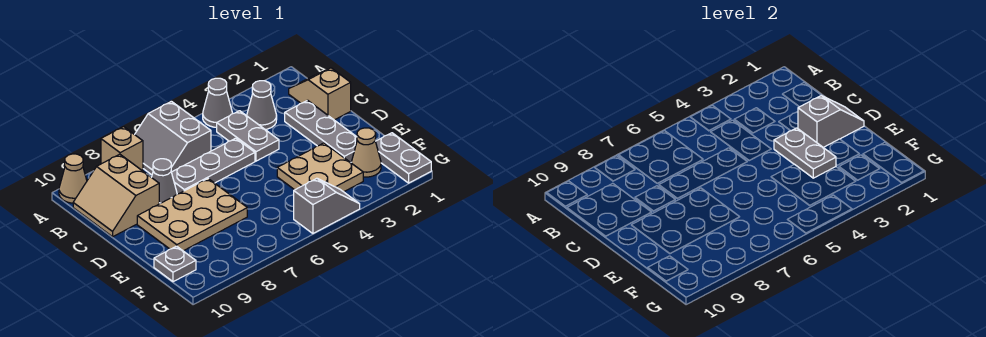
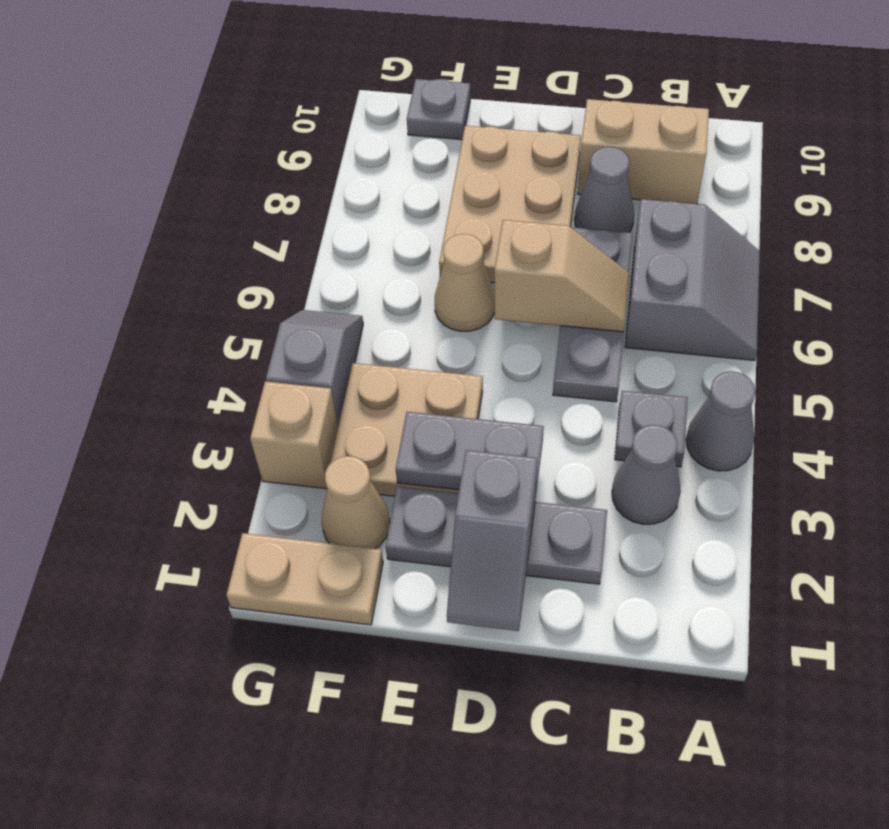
grey slope A6:B7 level 1 top 6 -> grey slope A6:B7 level 1 top B
tan brick A8 level 1 -> tan brick G3 level 1
tan cone A10 level 1 -> tan cone E6 level 1
tan slope B1:C1 level 1 top C -> tan slope C6:D6 level 2 top D
grey plate B4:C4 level 1 -> grey plate B4 level 1
grey plate F1:G1 level 1 -> tan plate F1:G1 level 1
grey slope G4:G5 level 1 top 5 -> grey slope G4:G5 level 1 top 4

